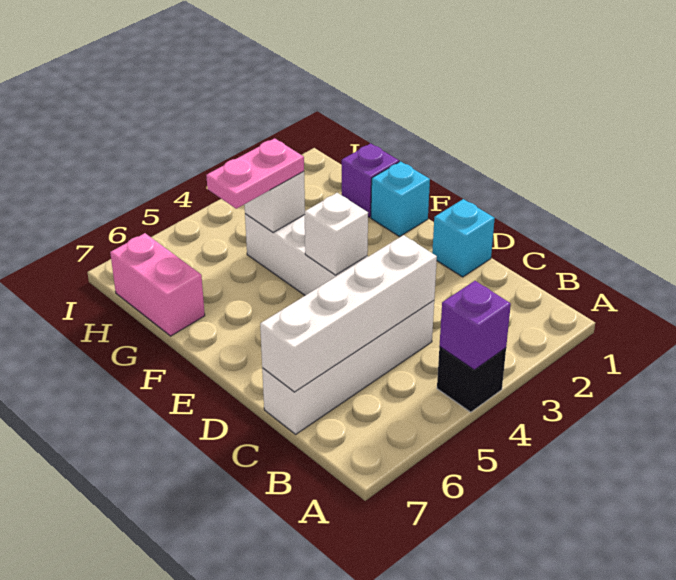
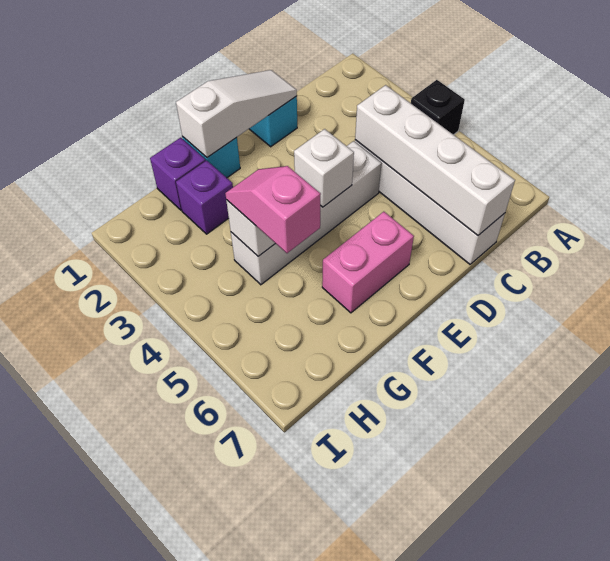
purple brick A4 level 2 -> purple brick G2 level 1
none -> white slope D1:F1 level 2 top F
pink plate G4:G5 level 3 -> pink slope G4:G5 level 3 top 5
pink brick G7:H7 level 1 -> pink brick E6:F6 level 1

